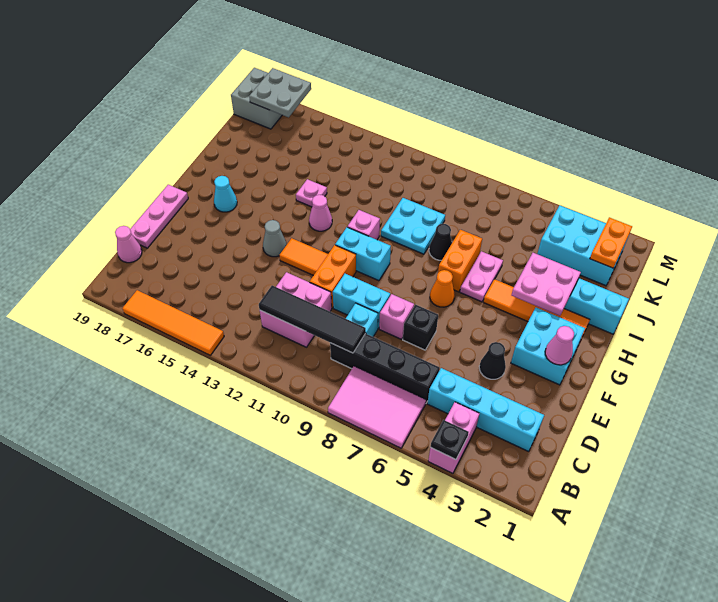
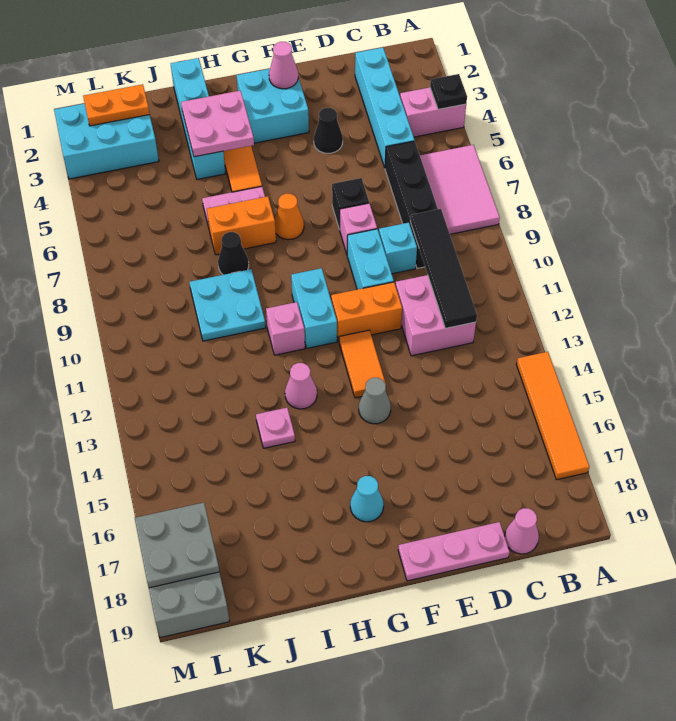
cyan brick K2:L4 level 1 -> cyan brick K2:M3 level 1

